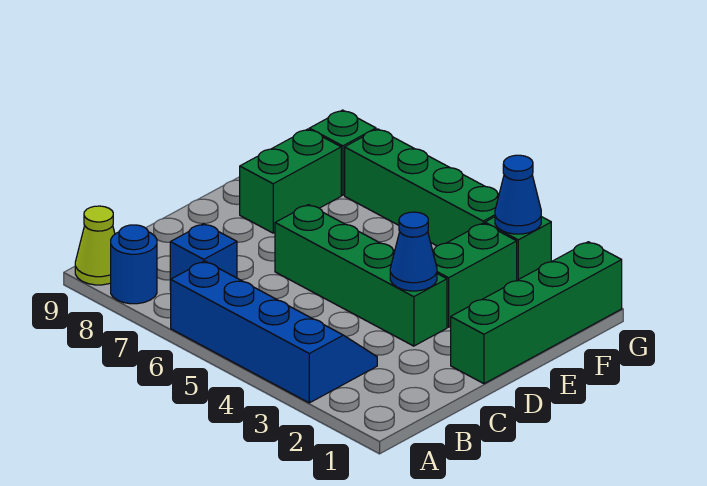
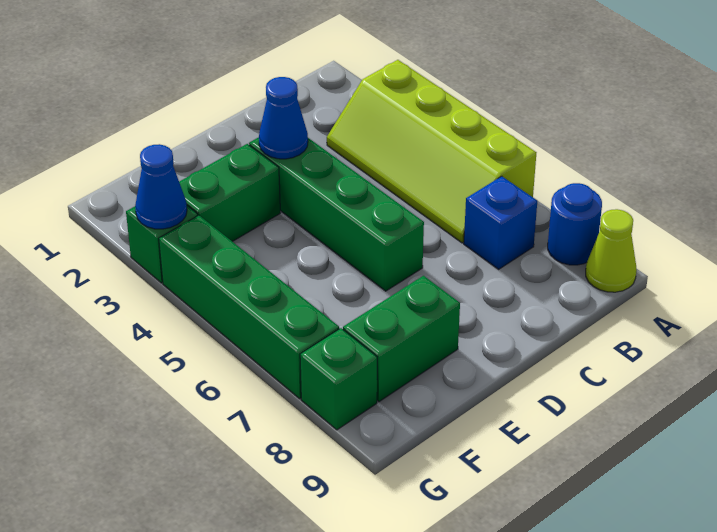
blue slope A3:B6 level 1 top A -> lime slope A3:B6 level 1 top A
green brick D1:G1 level 1 -> none

